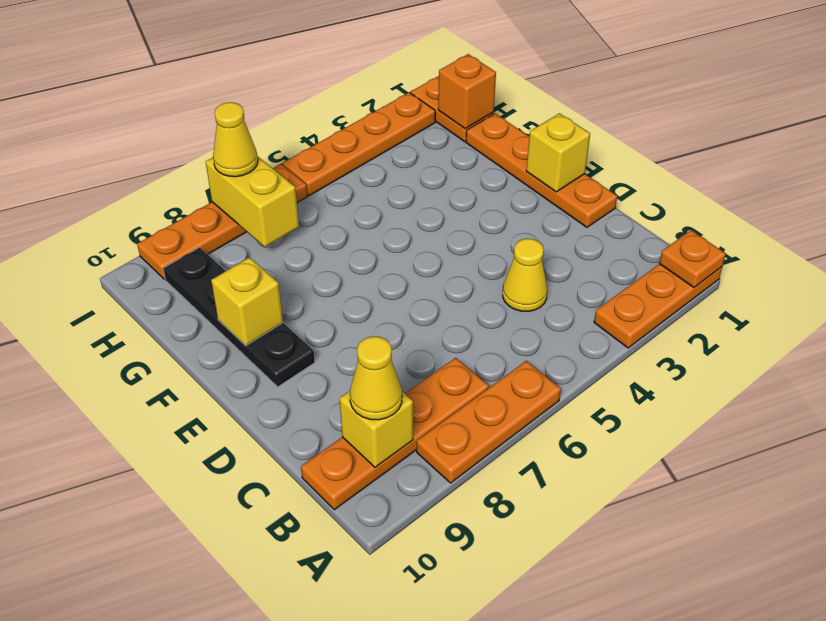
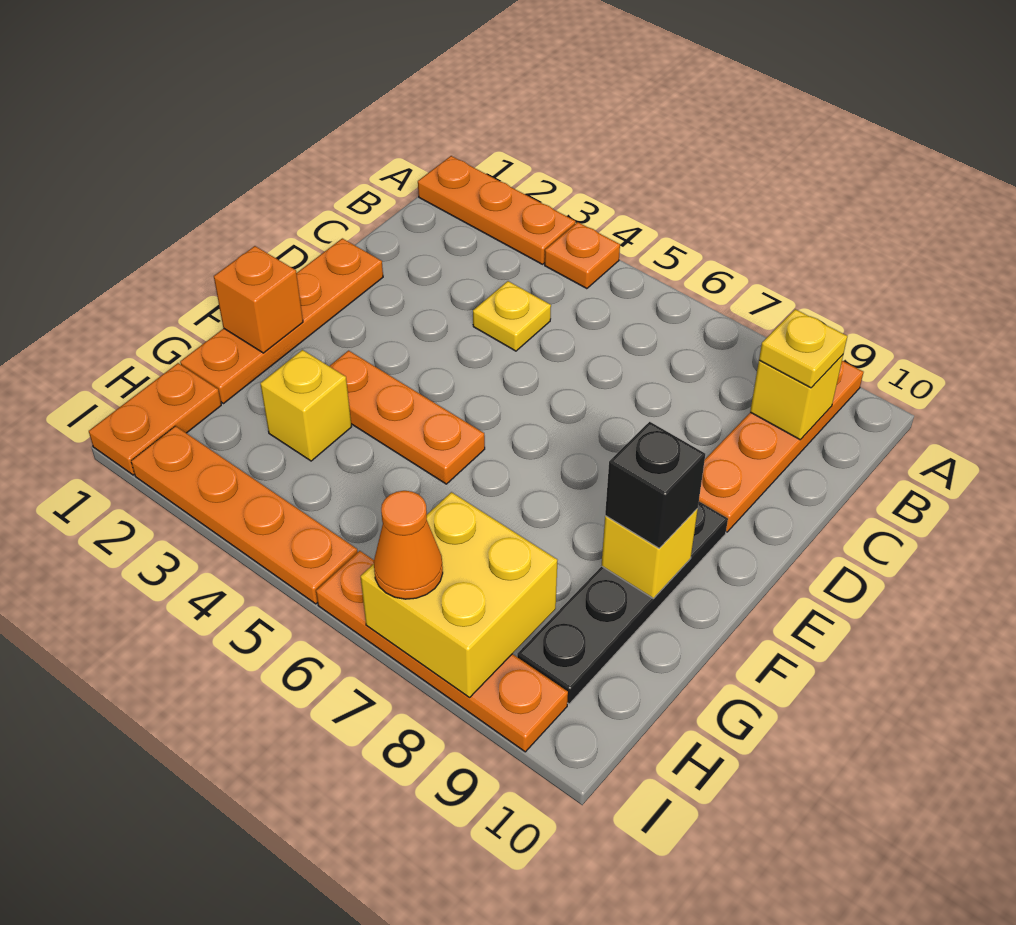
orange plate A1 level 2 -> orange plate A4 level 1
orange plate A6:A8 level 1 -> orange plate F3:F5 level 1
orange plate B7:B10 level 1 -> orange plate A9:D9 level 1
yellow cone B9 level 3 -> yellow plate B9 level 3
yellow cone C4 level 1 -> yellow plate C4 level 1
yellow brick E1 level 2 -> yellow brick G3 level 1
none -> black brick F9 level 3
orange brick H1 level 2 -> orange brick F1 level 2
yellow brick H7:I7 level 2 -> yellow brick H7:I8 level 2
yellow cone I7 level 3 -> orange cone I7 level 3

